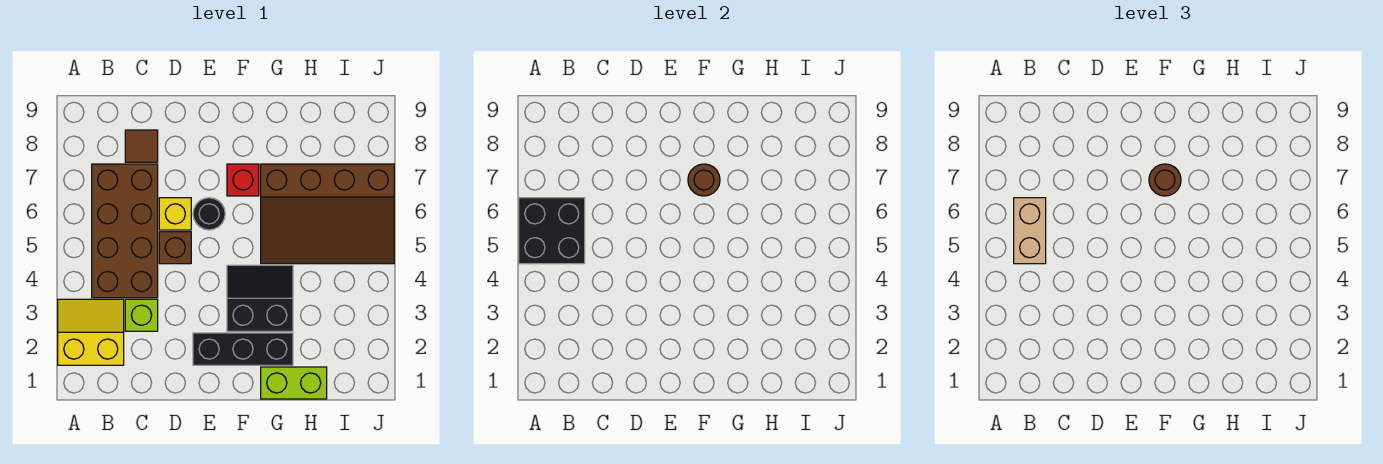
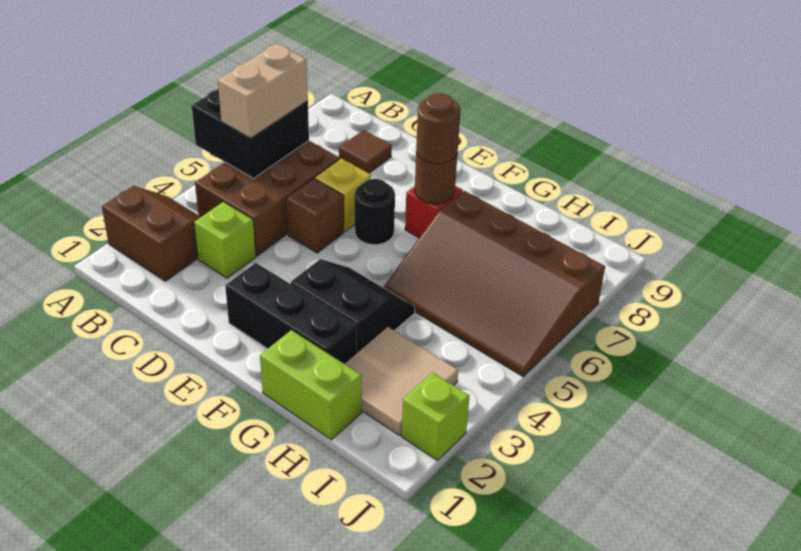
yellow slope A2:B3 level 1 top 2 -> brown slope A2:B3 level 1 top 2
brown brick B4:C7 level 1 -> brown brick B4:C6 level 1
none -> tan tile H2:I3 level 1
none -> lime brick J2 level 1

